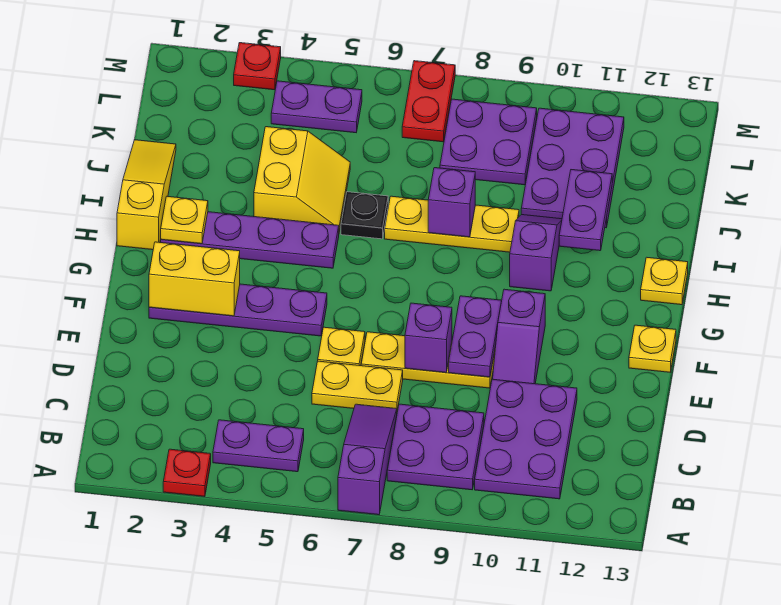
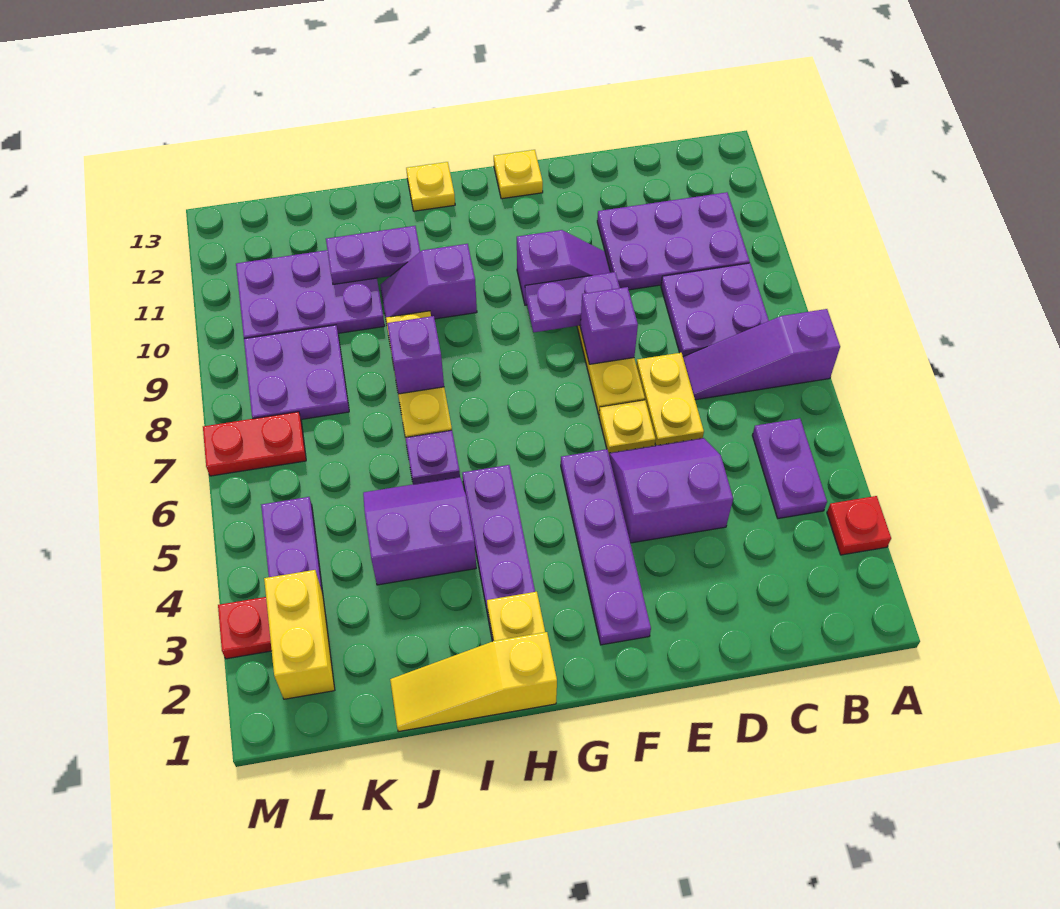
none -> purple slope D4:E5 level 1 top 4
yellow brick F2:F3 level 2 -> yellow brick L2:L3 level 1
yellow slope I4:J5 level 1 top 4 -> purple slope I4:J5 level 1 top 4
black plate I6 level 1 -> purple plate I6 level 1

